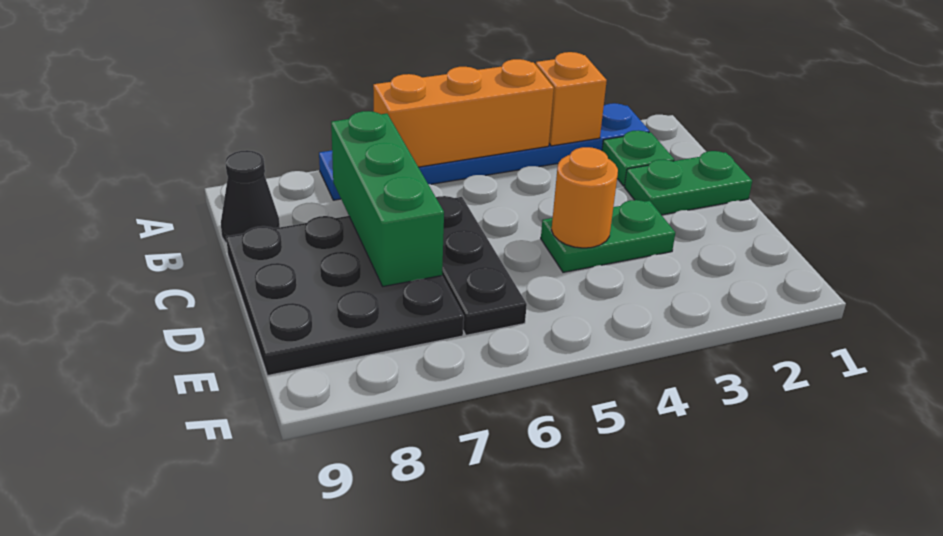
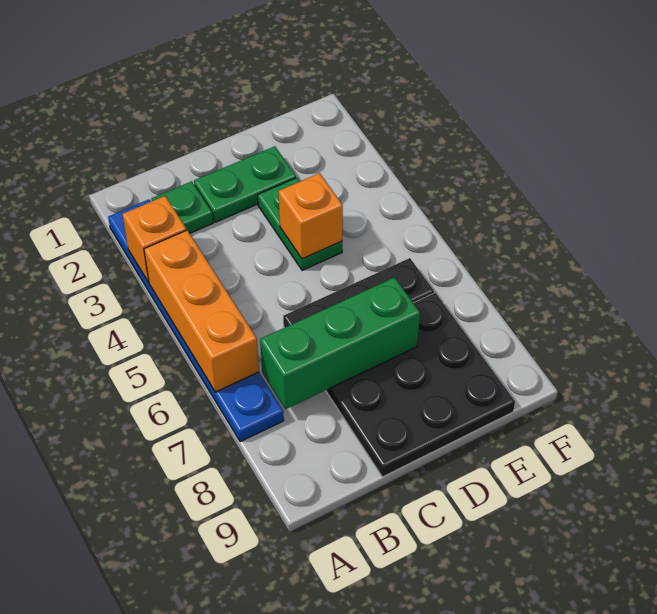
black cone B9 level 1 -> none
green plate C1:C2 level 1 -> green plate C2:D2 level 1
orange round brick D4 level 2 -> orange brick D4 level 2

